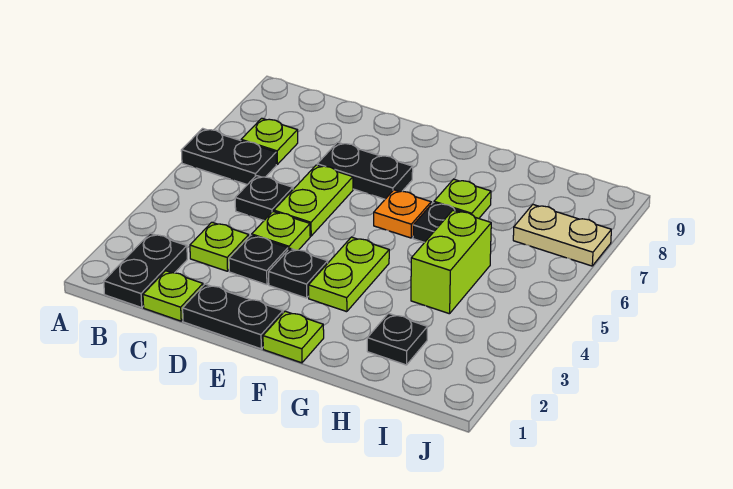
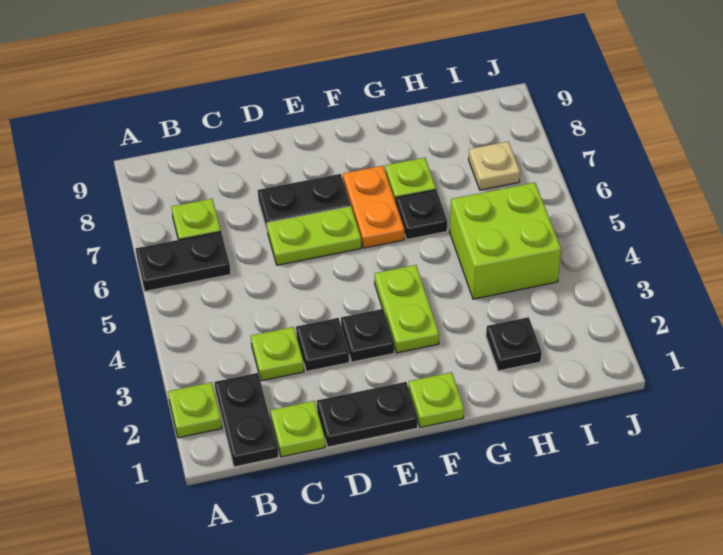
black plate C5 level 1 -> none
lime plate D4 level 1 -> lime plate A2 level 1
lime plate D5:D6 level 1 -> lime plate D6:E6 level 1
orange plate F6 level 1 -> orange plate F6:F7 level 1
lime brick H4:H5 level 1 -> lime brick H4:I5 level 1
tan plate I7:J7 level 1 -> tan plate I7 level 1

